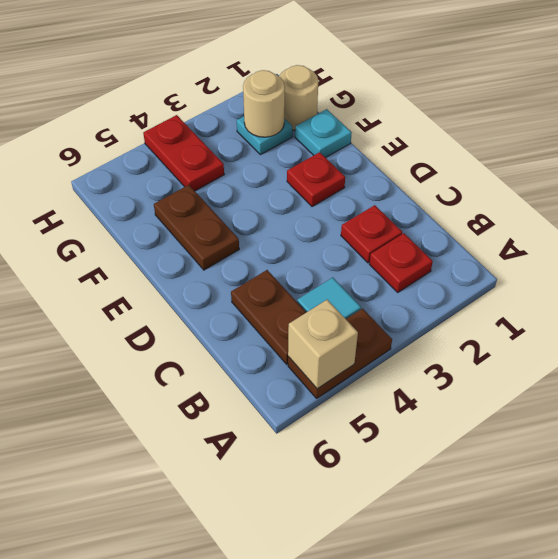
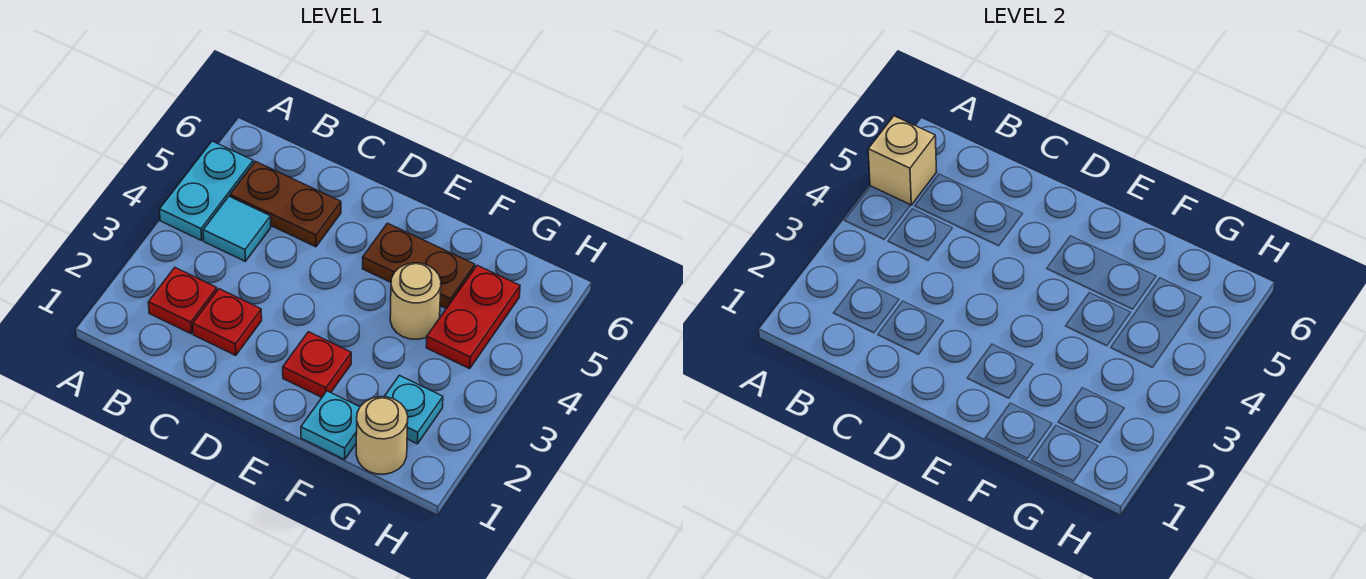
brown plate A4:A5 level 1 -> cyan plate A4:A5 level 1
tan round brick G2 level 2 -> tan round brick F4 level 1
red plate G4:H4 level 1 -> red plate G4:G5 level 1

